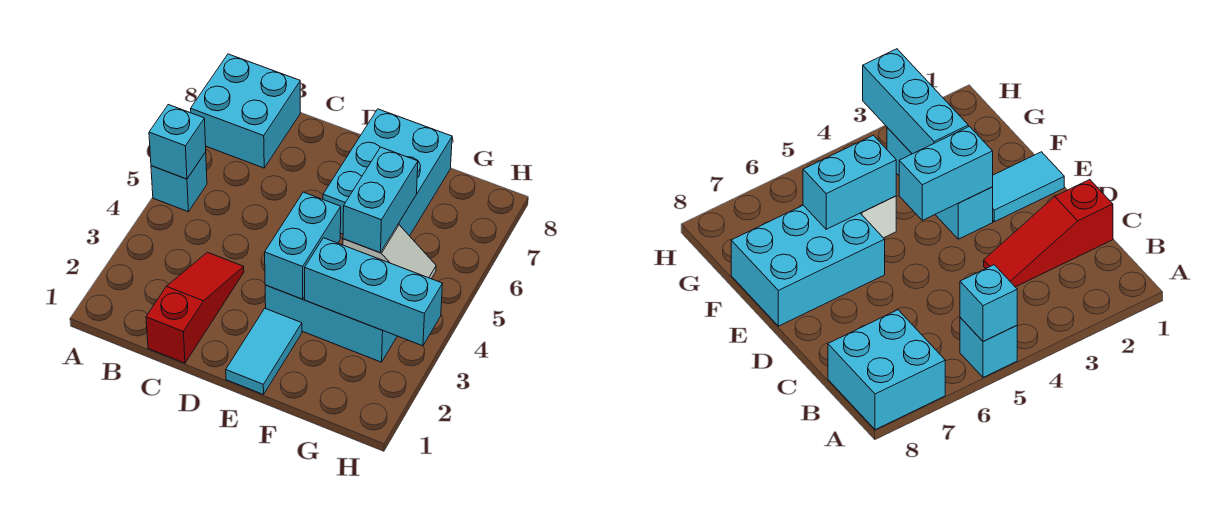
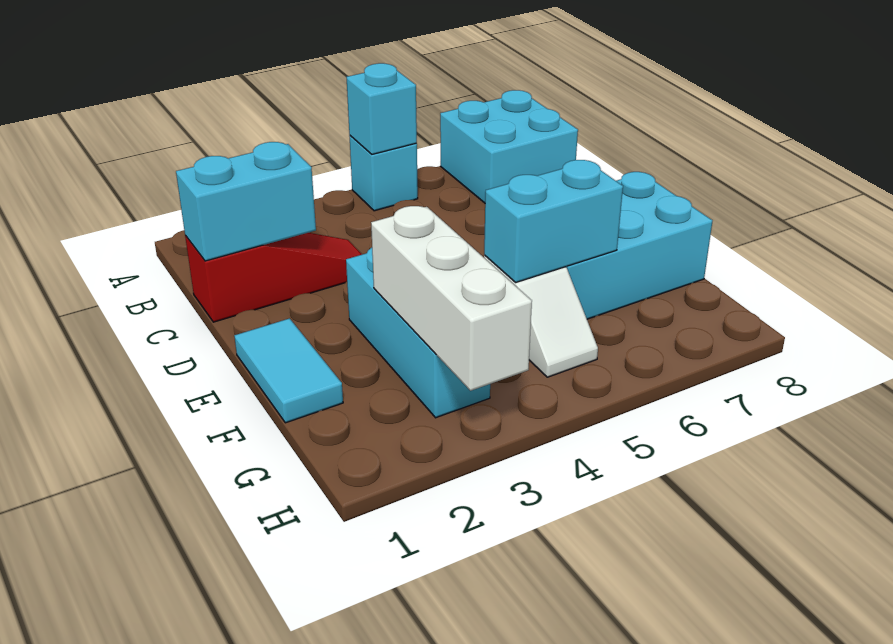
cyan tile E1:E2 level 1 -> cyan tile E1:F1 level 1
cyan brick E3:E4 level 2 -> cyan brick C1:C2 level 2
cyan brick F3:H3 level 2 -> white brick F3:H3 level 2

